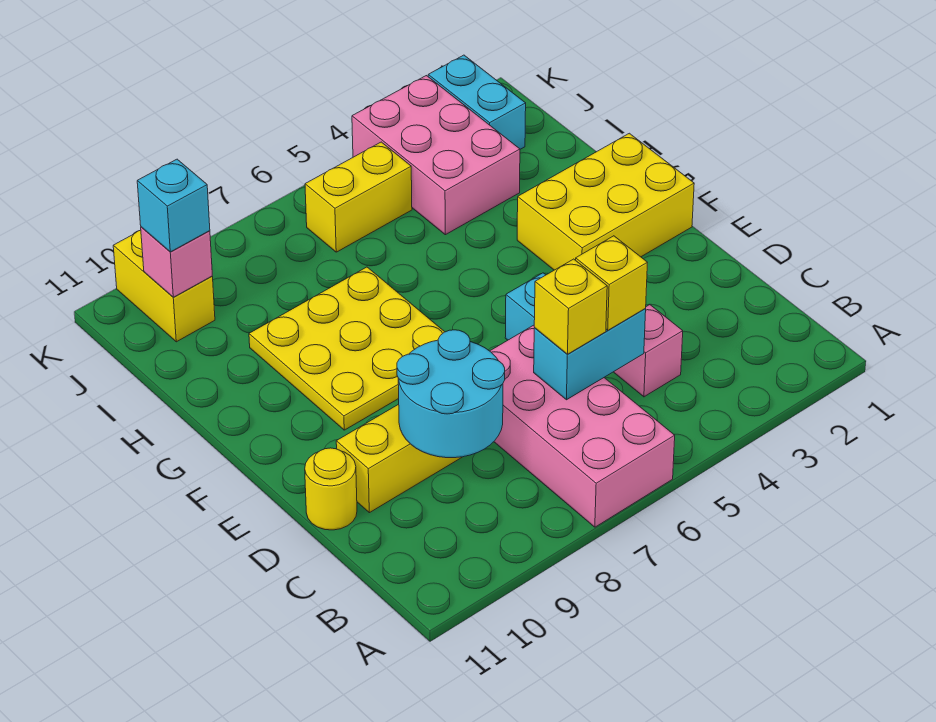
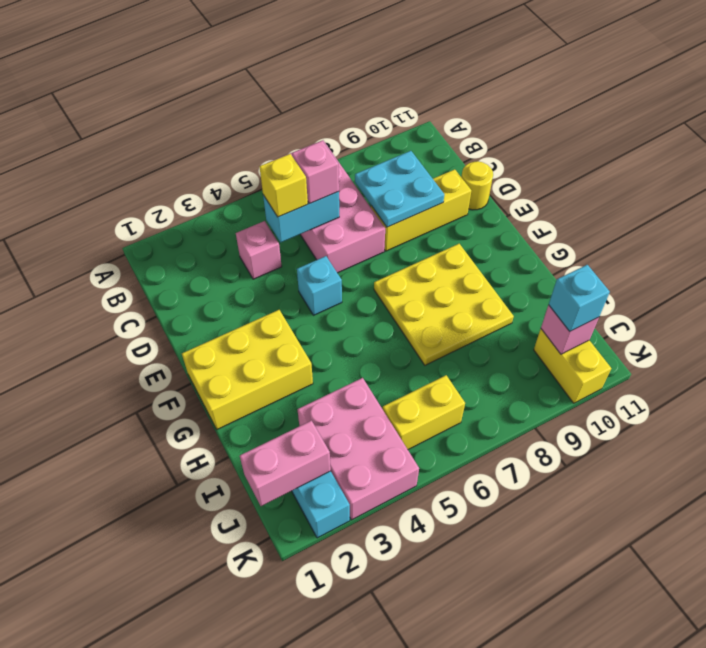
yellow brick C6 level 3 -> pink brick C6 level 3
cyan round brick C8:D9 level 2 -> cyan plate C8:D9 level 2
none -> pink brick J1:J2 level 2

